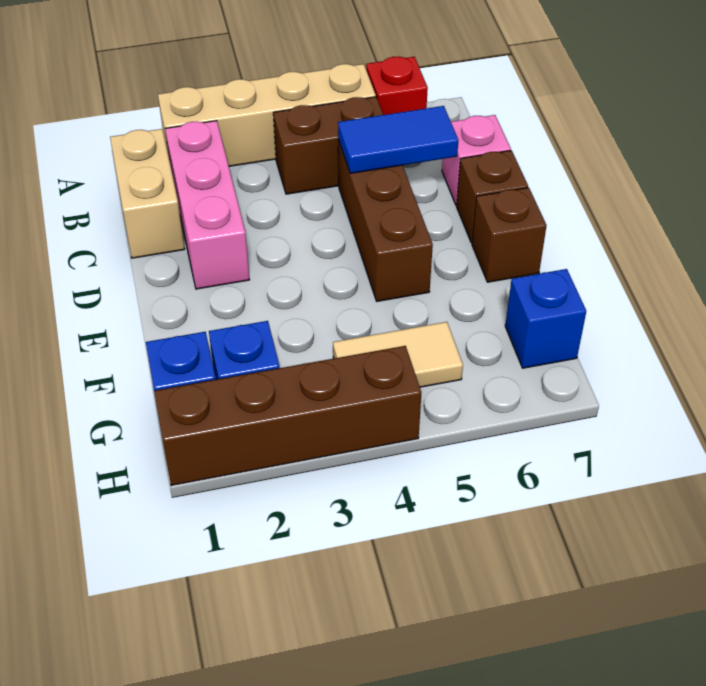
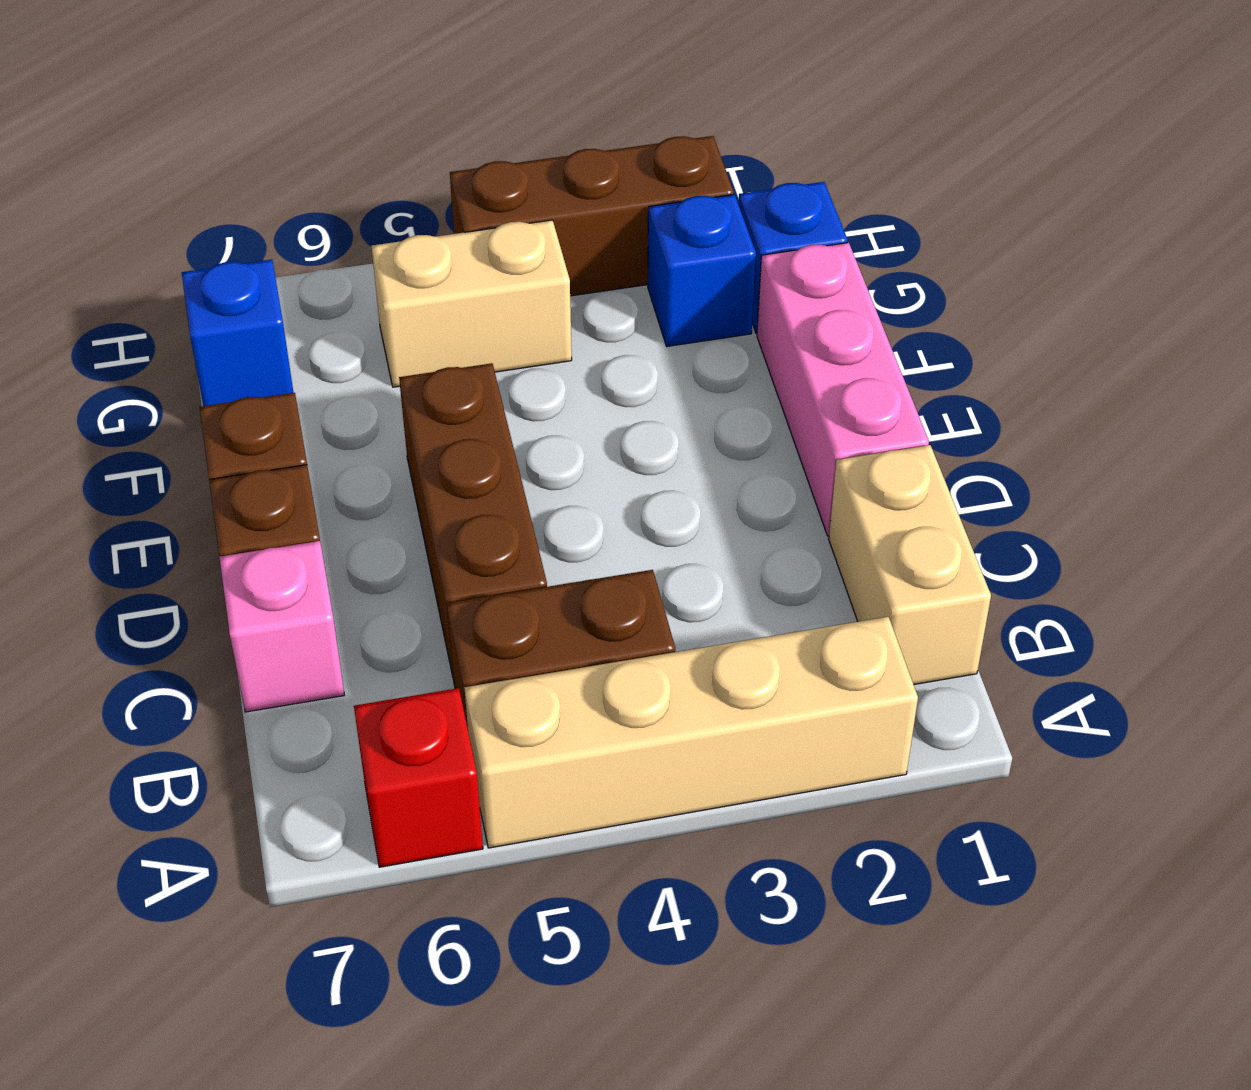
pink brick B2:D2 level 1 -> pink brick D1:F1 level 1
blue tile C5:C6 level 2 -> none
tan tile G4:G5 level 1 -> tan brick G4:G5 level 1
brown brick H1:H4 level 1 -> brown brick H2:H4 level 1

